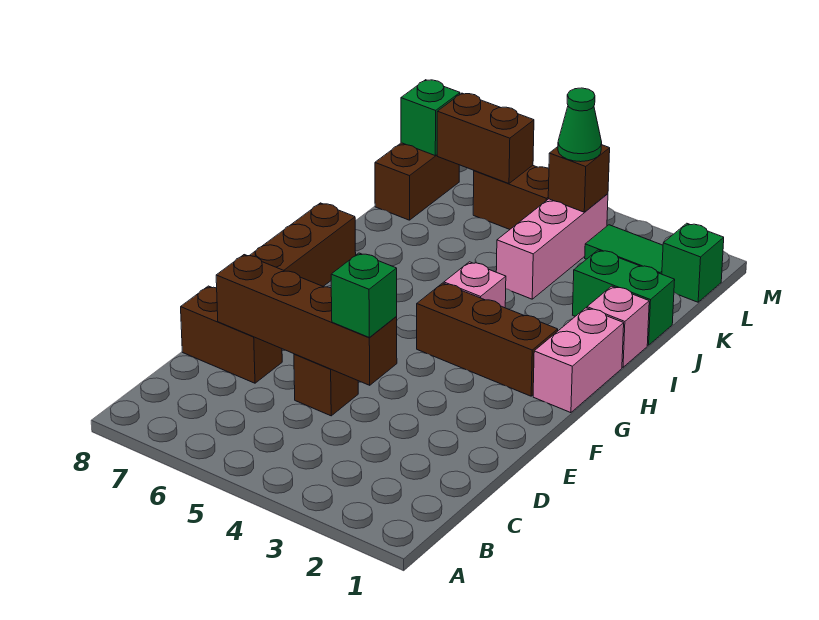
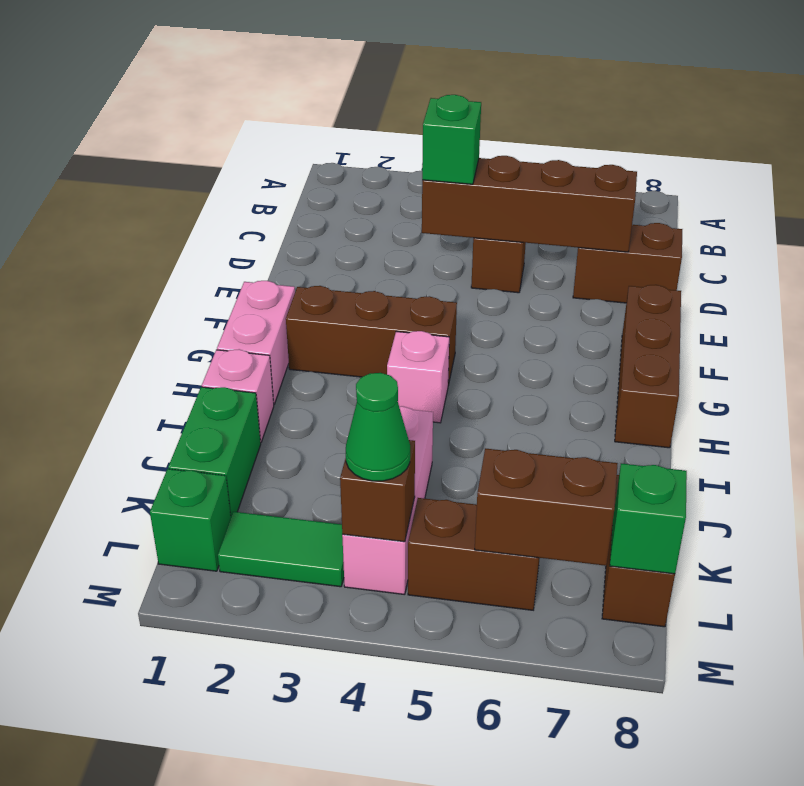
green brick J1:J2 level 1 -> green brick J1:K1 level 1

